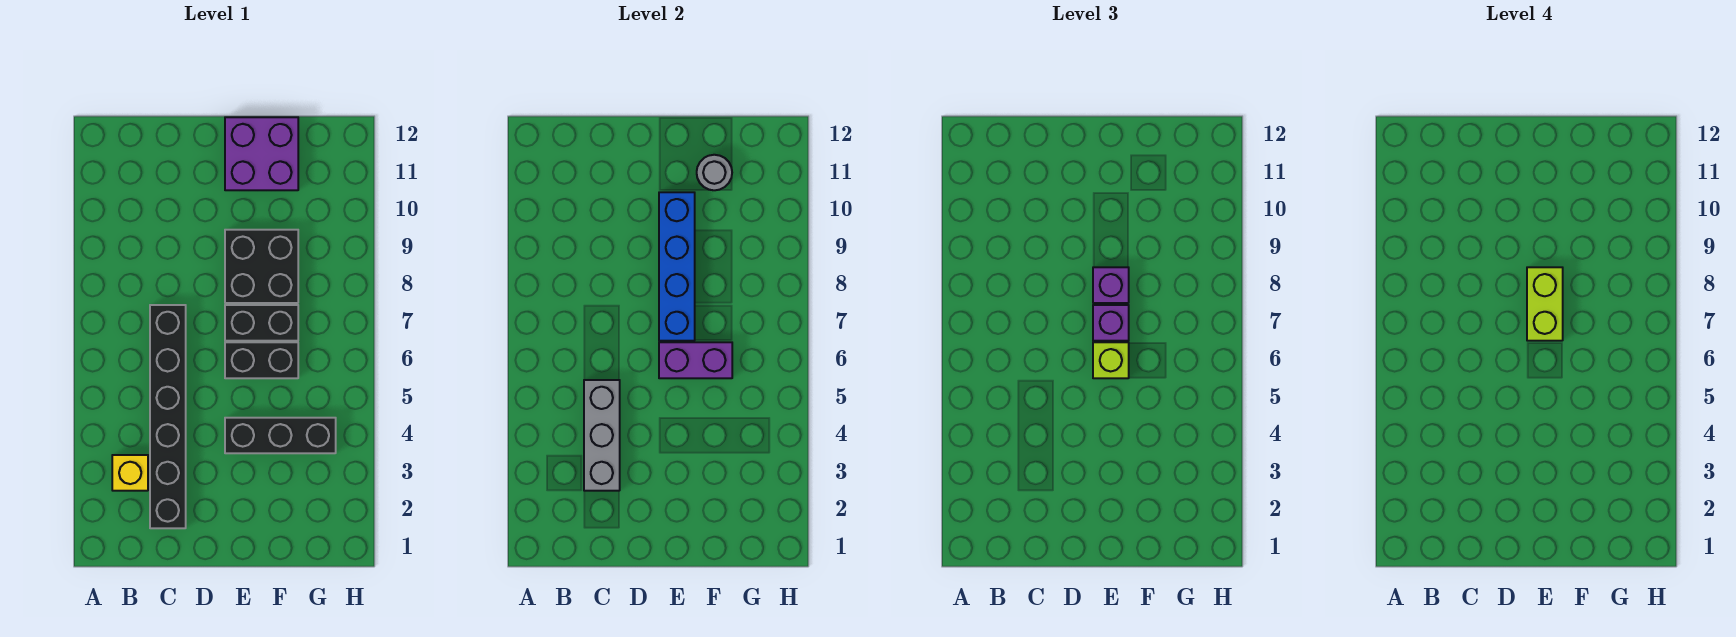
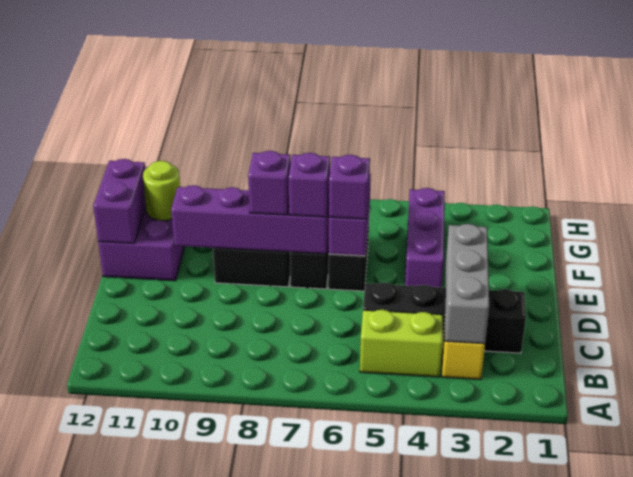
black brick C2:C7 level 1 -> black brick C2:C5 level 1
grey brick C3:C5 level 2 -> grey brick B3:D3 level 2
black brick E4:G4 level 1 -> purple brick E4:G4 level 1
lime brick E6 level 3 -> purple brick E6 level 3
blue brick E7:E10 level 2 -> purple brick E7:E10 level 2
lime brick E7:E8 level 4 -> lime brick B4:B5 level 1
none -> purple brick E12:F12 level 2
grey round brick F11 level 2 -> lime round brick F11 level 2

